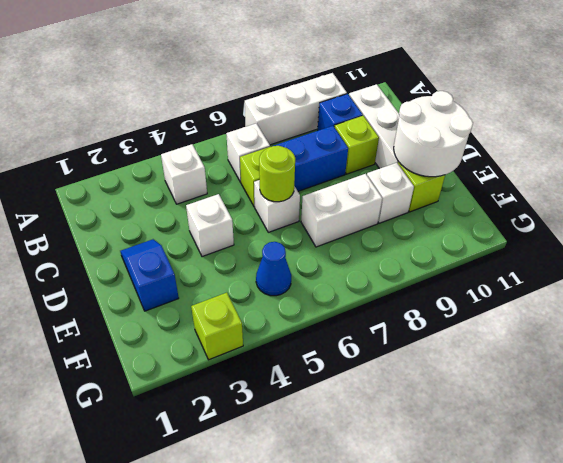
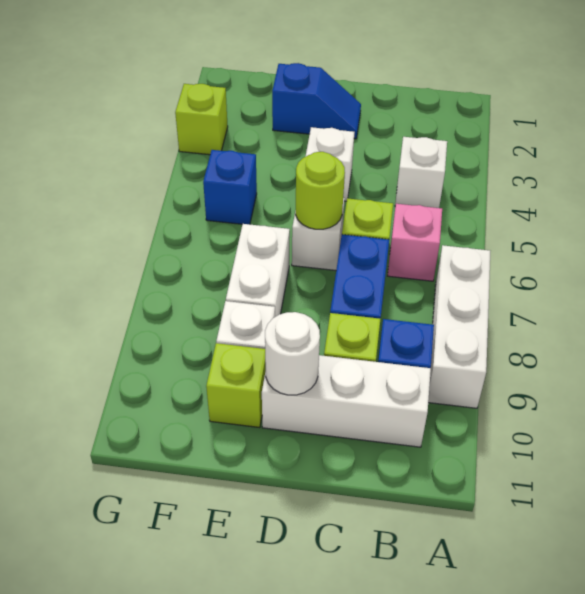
white brick B6 level 1 -> pink brick B6 level 1
white round brick D10:E11 level 2 -> white round brick D10 level 2
blue cone F5 level 1 -> blue brick F5 level 1

